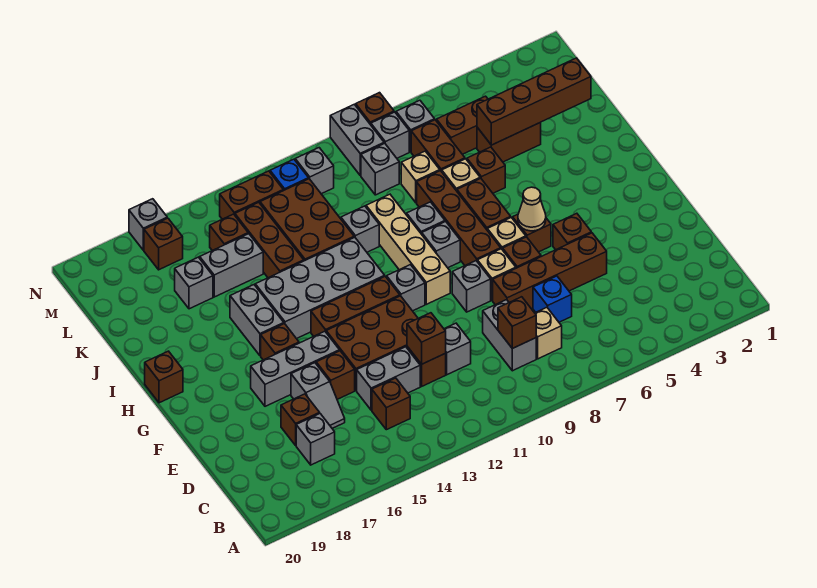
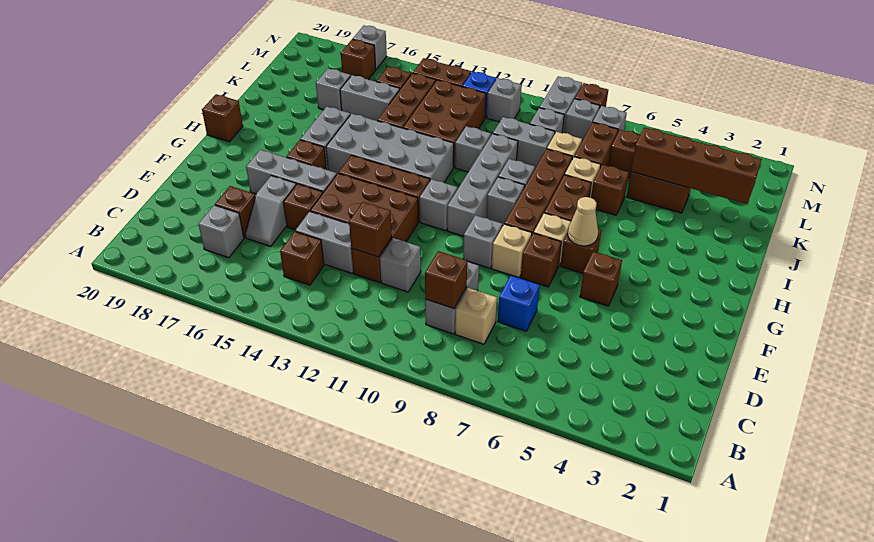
brown brick E5:E8 level 1 -> none
tan brick G10:J10 level 1 -> grey brick G10:J10 level 1
none -> grey brick K9:K10 level 1

